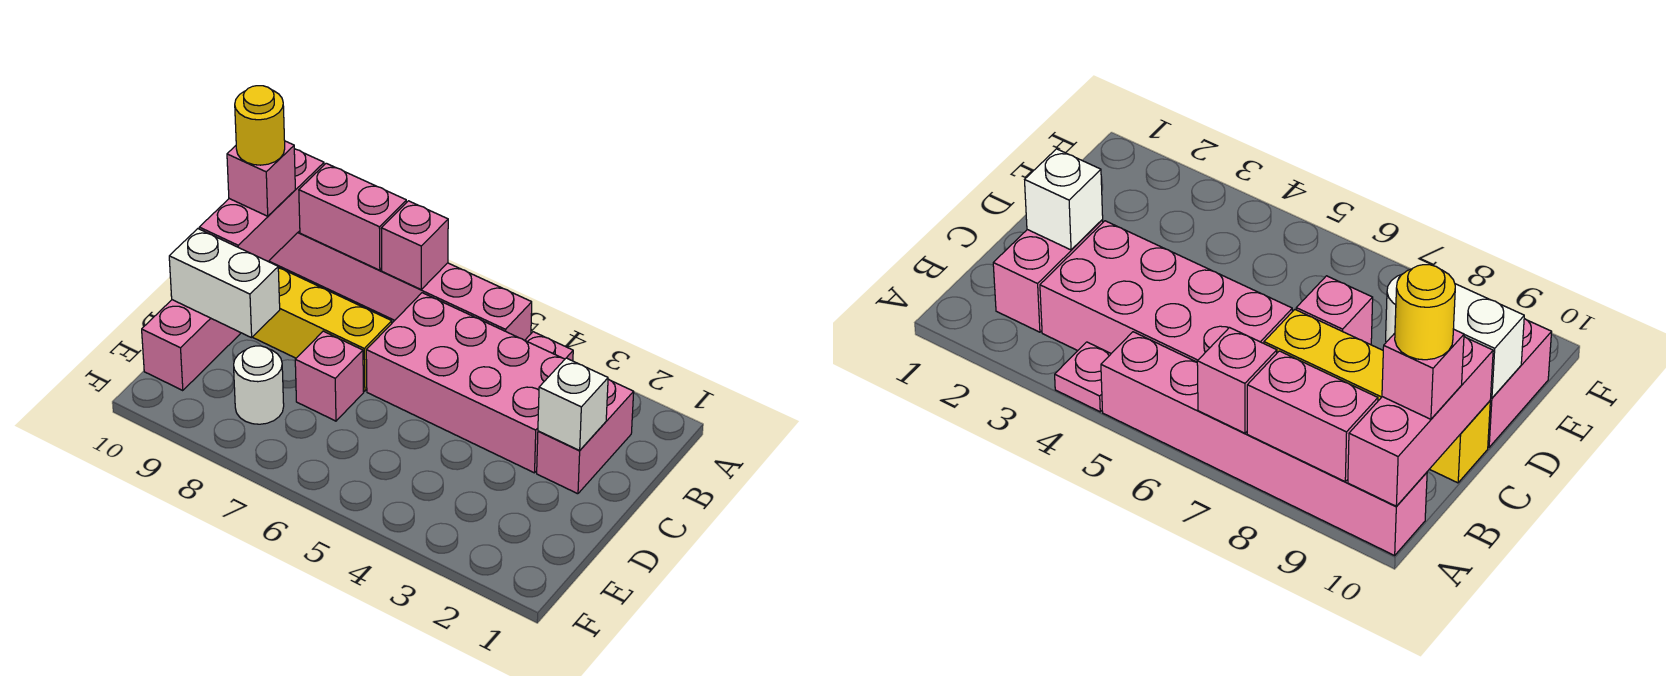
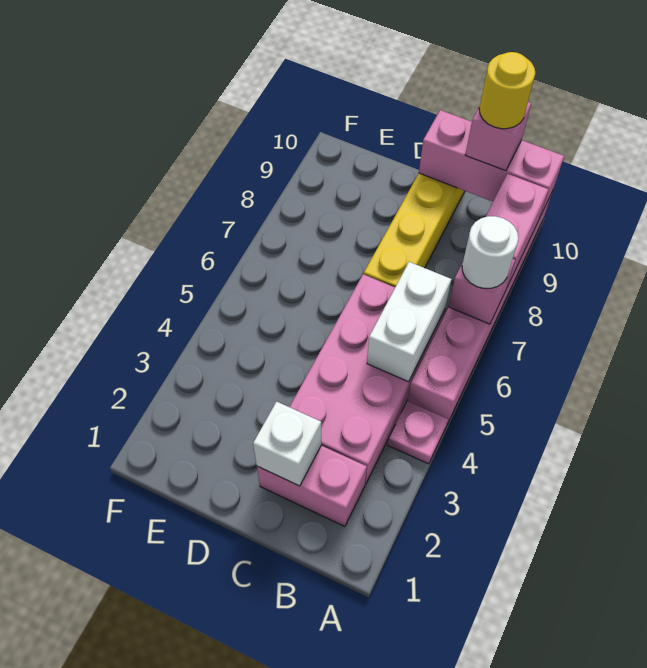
pink brick D7 level 1 -> none
white brick D9:D10 level 2 -> white brick B5:B6 level 2
pink brick D10:E10 level 1 -> none
white round brick E8 level 1 -> white round brick A7 level 3

